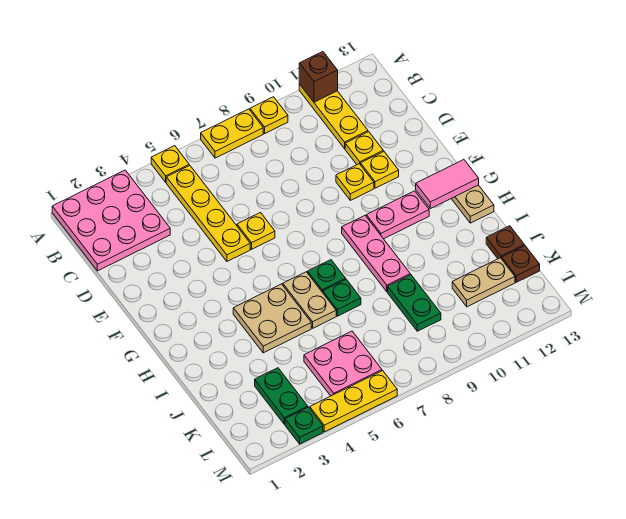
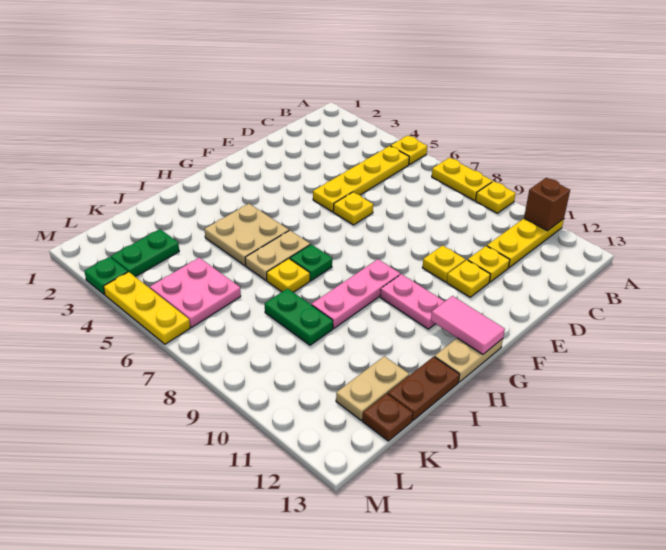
pink plate A1:C3 level 1 -> none
green plate I7 level 1 -> yellow plate I7 level 1
green plate J9:K9 level 1 -> green plate J8:J9 level 1
brown plate J13 level 1 -> brown plate I13:J13 level 1
tan plate K11:K12 level 1 -> tan plate J12:K12 level 1

